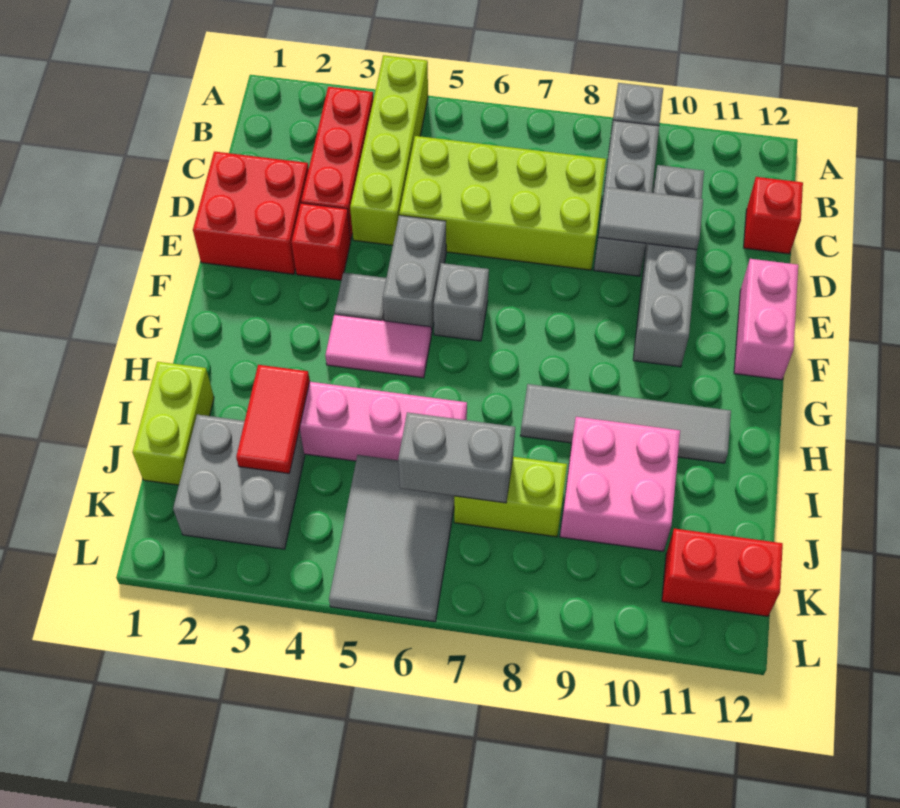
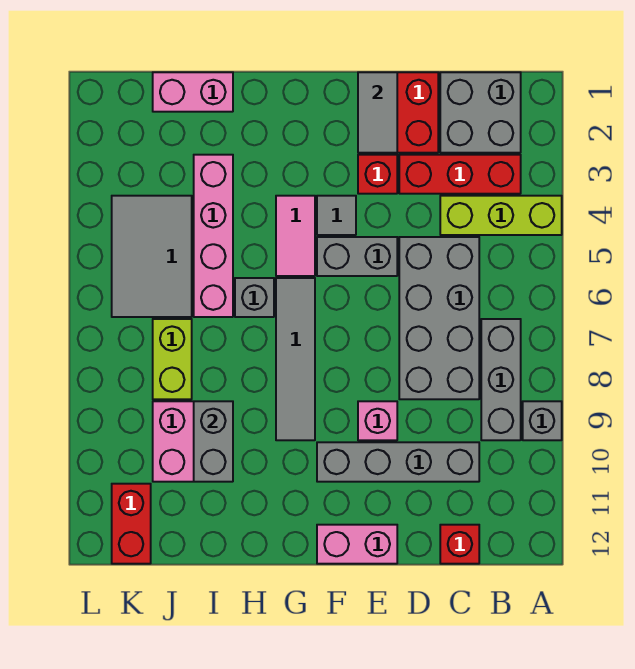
lime brick A4:D4 level 1 -> lime brick A4:C4 level 1
grey brick B9:D9 level 1 -> grey brick B7:B9 level 1
lime brick C5:D8 level 1 -> grey brick C5:D8 level 1
grey tile D9:D10 level 2 -> grey tile E1:E2 level 2
none -> pink brick E9 level 1
grey brick F6 level 1 -> grey brick H6 level 1
grey tile H8:H11 level 1 -> grey tile G6:G9 level 1
lime brick I1:J1 level 1 -> pink brick I1:J1 level 1
red tile I3:J3 level 2 -> none
grey brick J2:K3 level 1 -> grey brick B1:C2 level 1
grey tile J5:L6 level 1 -> grey tile J4:K6 level 1
grey brick J6:J7 level 2 -> grey brick I9:I10 level 2

